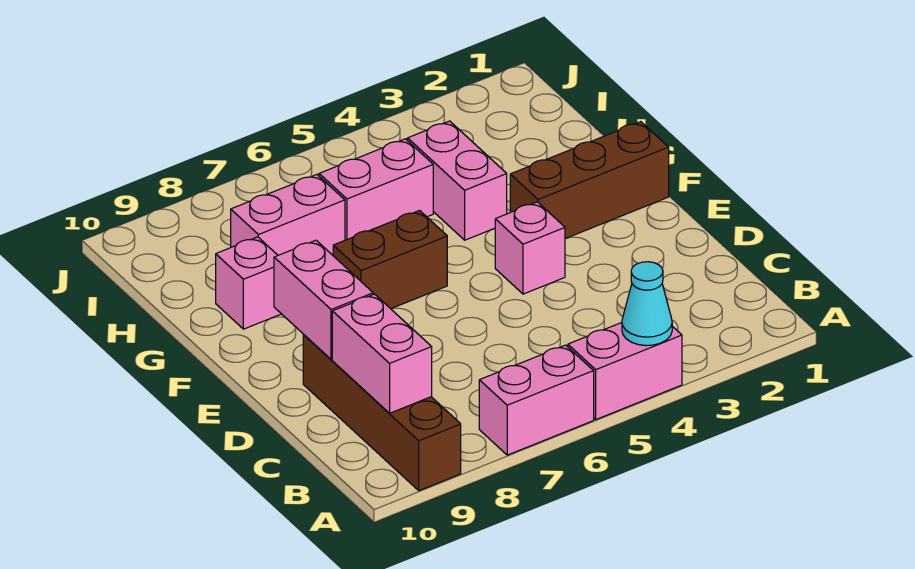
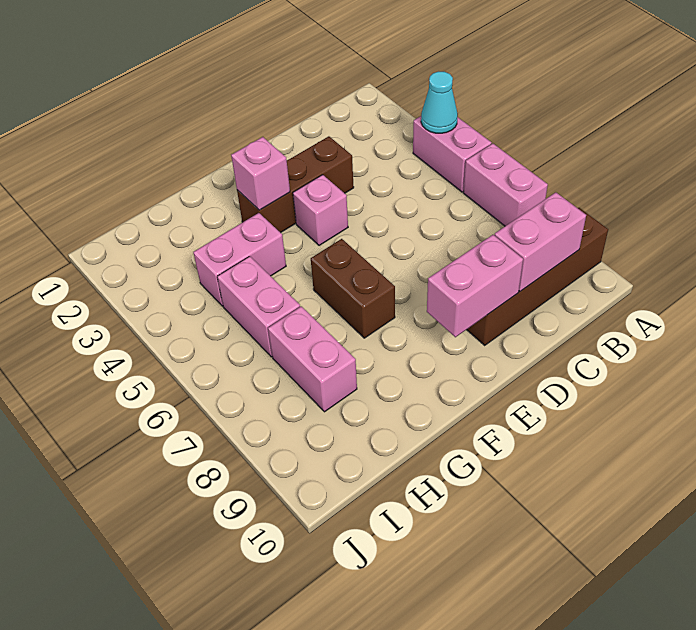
brown brick F1:F3 level 1 -> brown brick D3:F3 level 1
pink brick G9 level 1 -> pink brick F3 level 2

